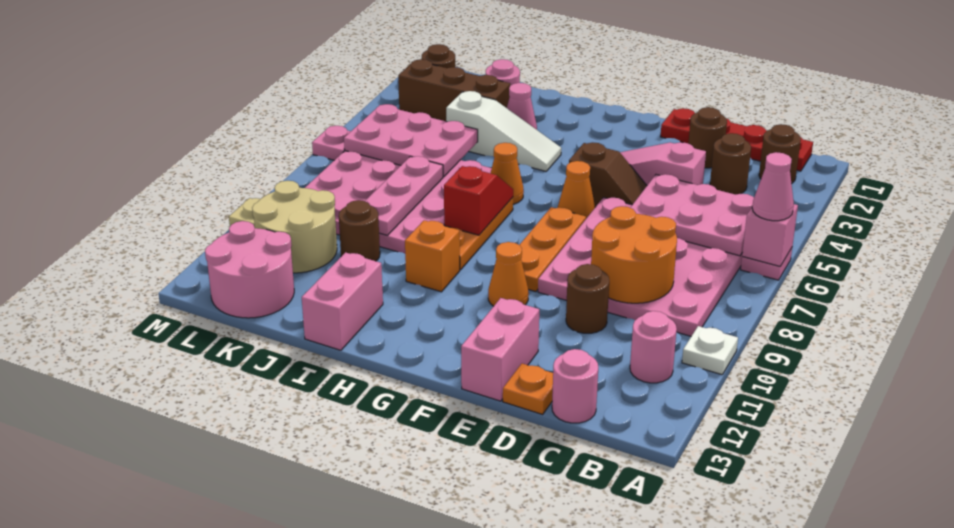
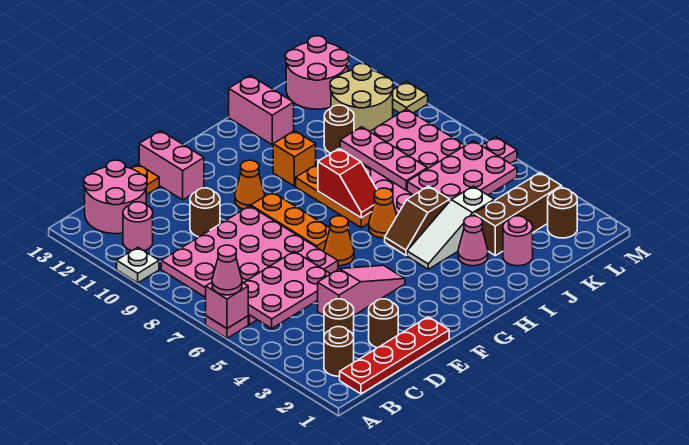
orange round brick C8:D9 level 2 -> none
pink round brick C13 level 1 -> pink round brick B12:C13 level 1
brown slope E5:F5 level 1 top F -> brown slope H5:I5 level 1 top I

